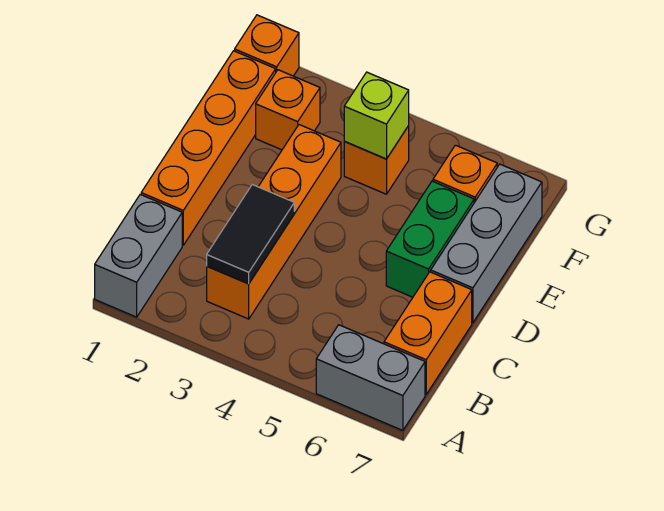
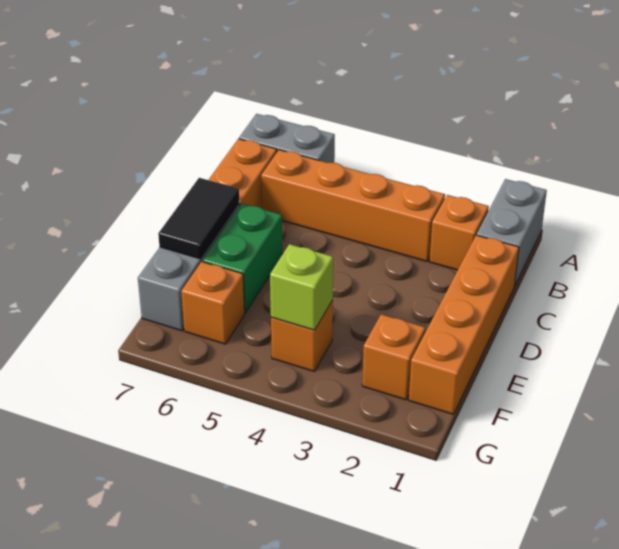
orange brick B3:E3 level 1 -> orange brick B3:B6 level 1
black tile B3:C3 level 2 -> black tile D7:E7 level 2
orange brick G1 level 1 -> orange brick B2 level 1

